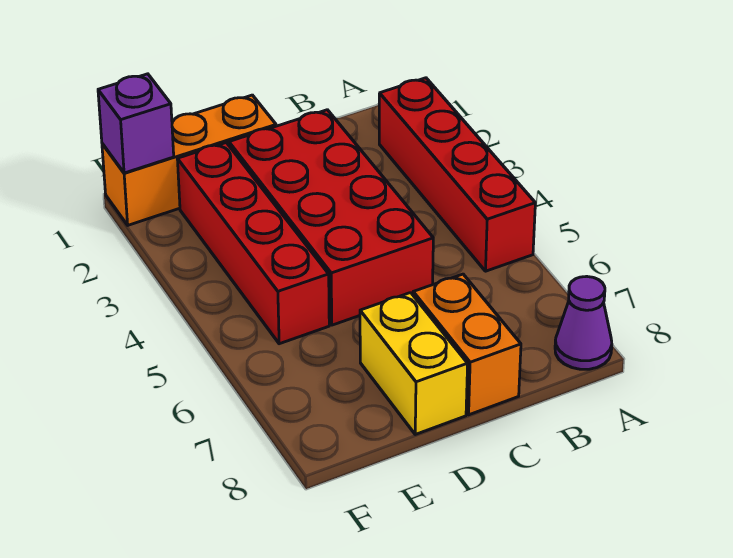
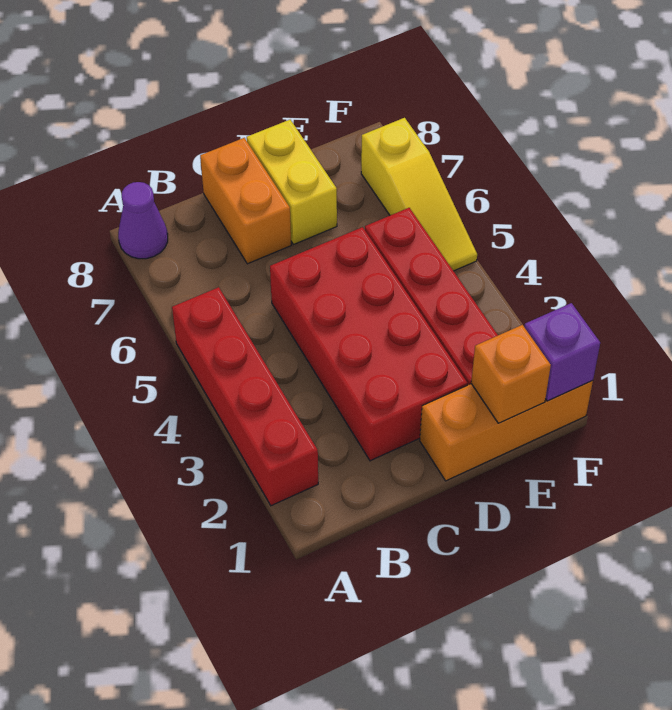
none -> orange brick E1 level 2
none -> yellow slope F5:F7 level 1 top 7

